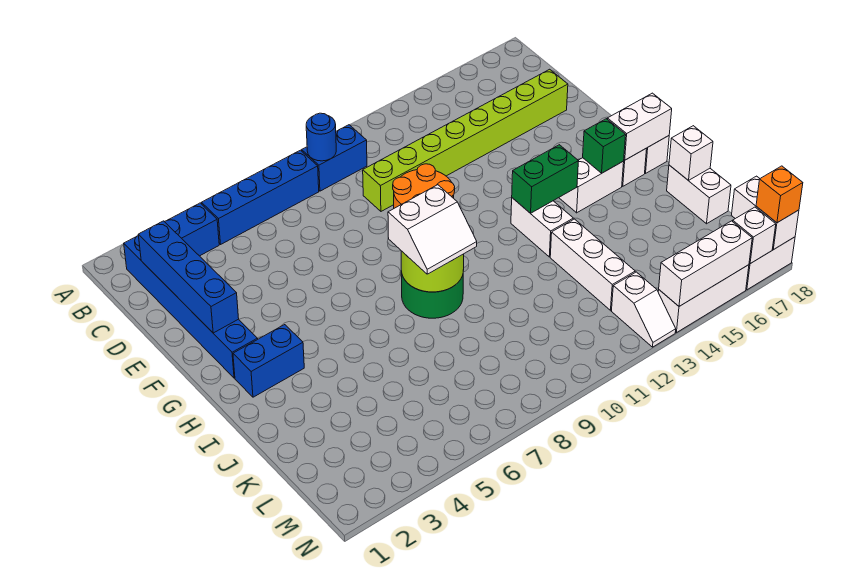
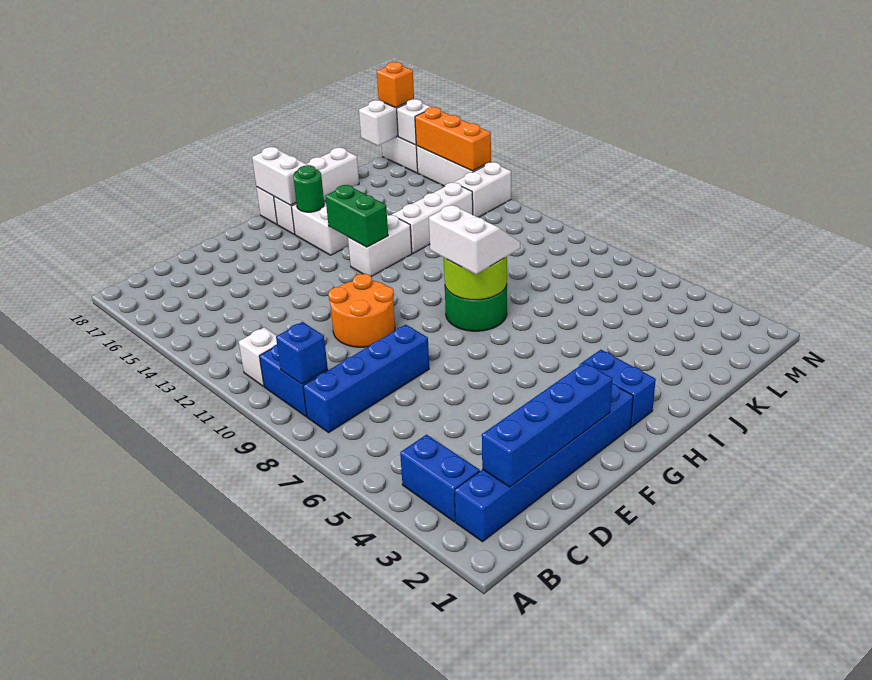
blue brick B5:B8 level 1 -> blue brick B8:E8 level 1
blue round brick B9 level 2 -> blue brick B9 level 2
lime brick D10:D17 level 1 -> none
green brick H16 level 2 -> green round brick H16 level 2
white brick J18 level 2 -> white brick B11 level 1
white slope M13:N13 level 1 top M -> white brick M13:N13 level 1
white brick N14:N16 level 2 -> orange brick N14:N16 level 2

